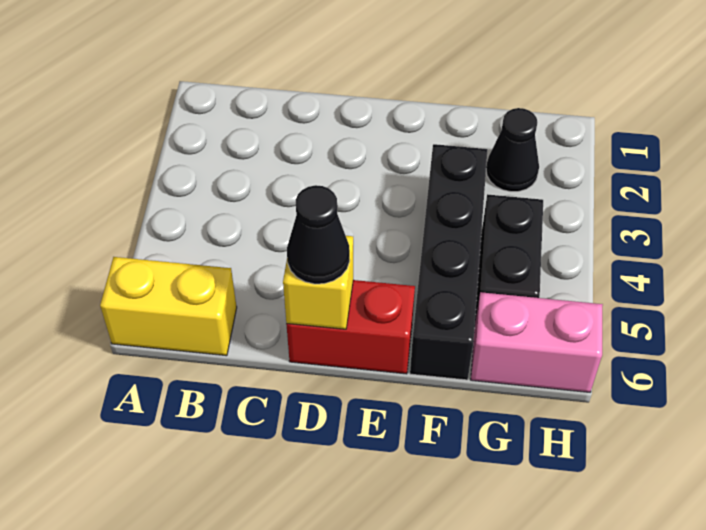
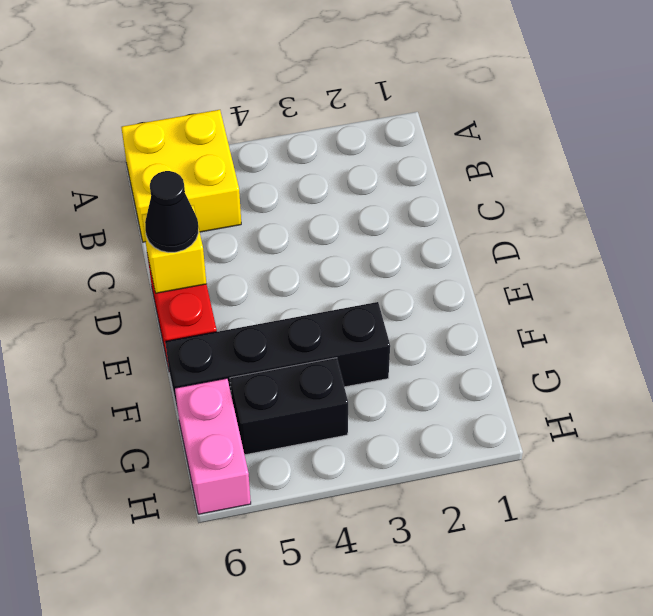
yellow brick A6:B6 level 1 -> yellow brick A5:B6 level 1
black cone G2 level 1 -> none

